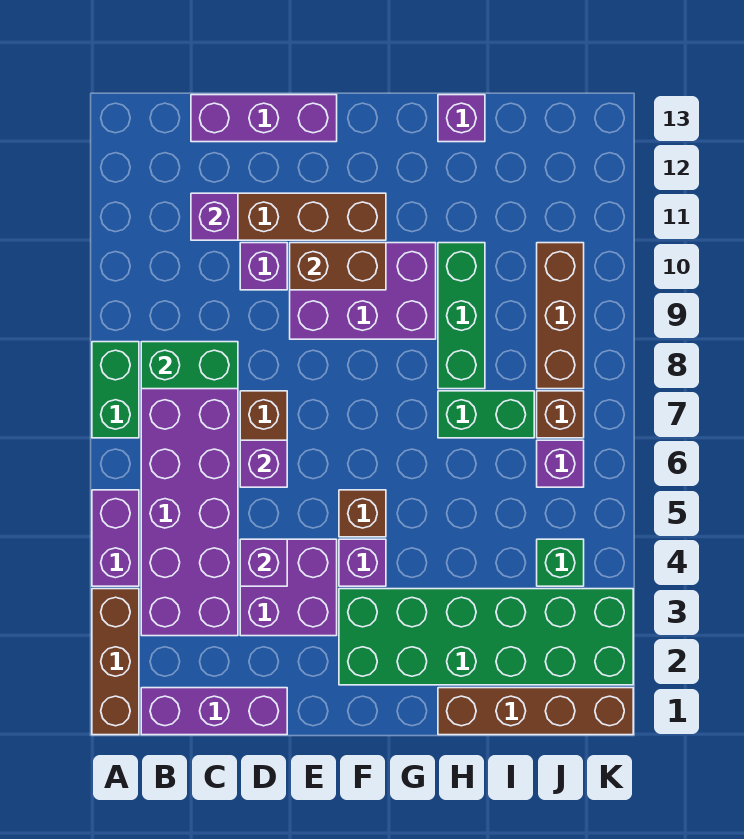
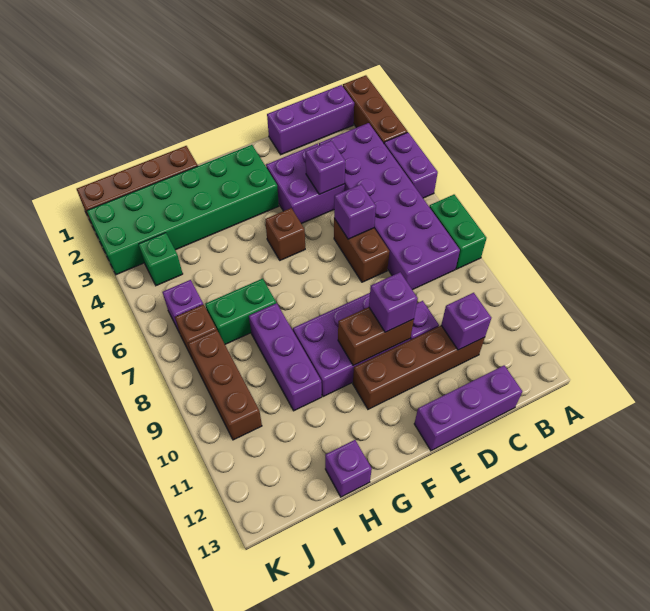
green brick B8:C8 level 2 -> none
purple brick F4 level 1 -> purple brick E10 level 3
green brick H8:H10 level 1 -> purple brick H8:H10 level 1

